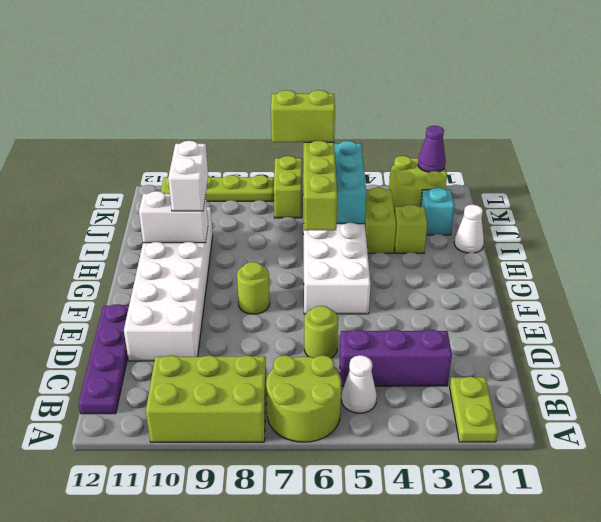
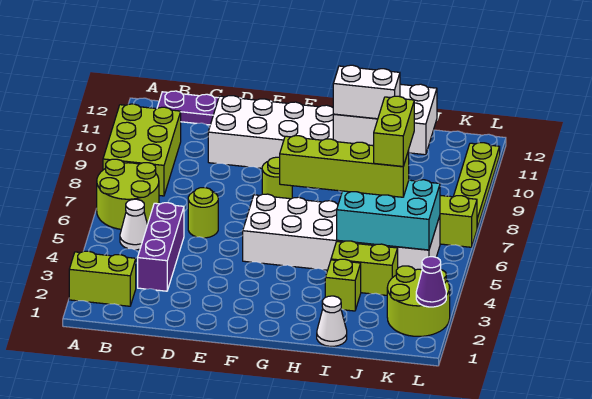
lime plate A2:B2 level 1 -> lime brick A2:B2 level 1
white brick H10:H11 level 2 -> white brick H10:J11 level 2
cyan brick J2 level 1 -> none

